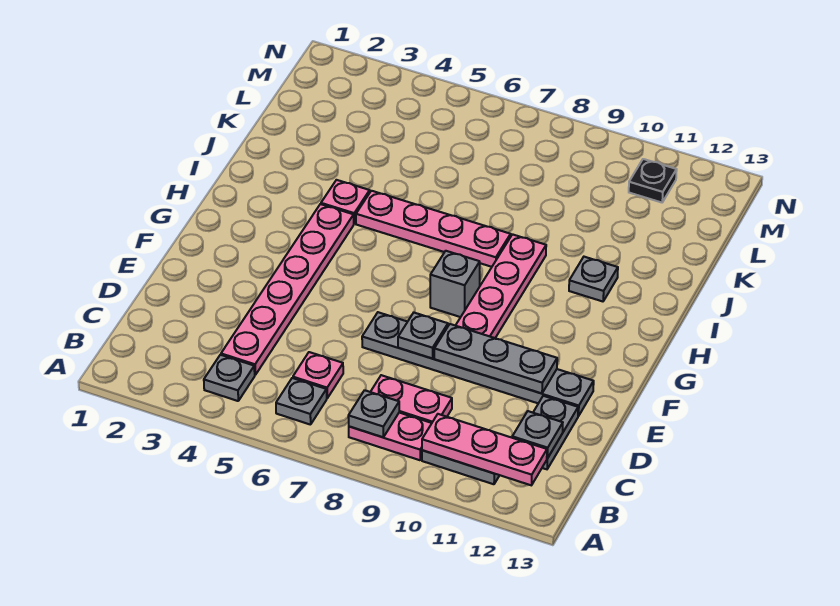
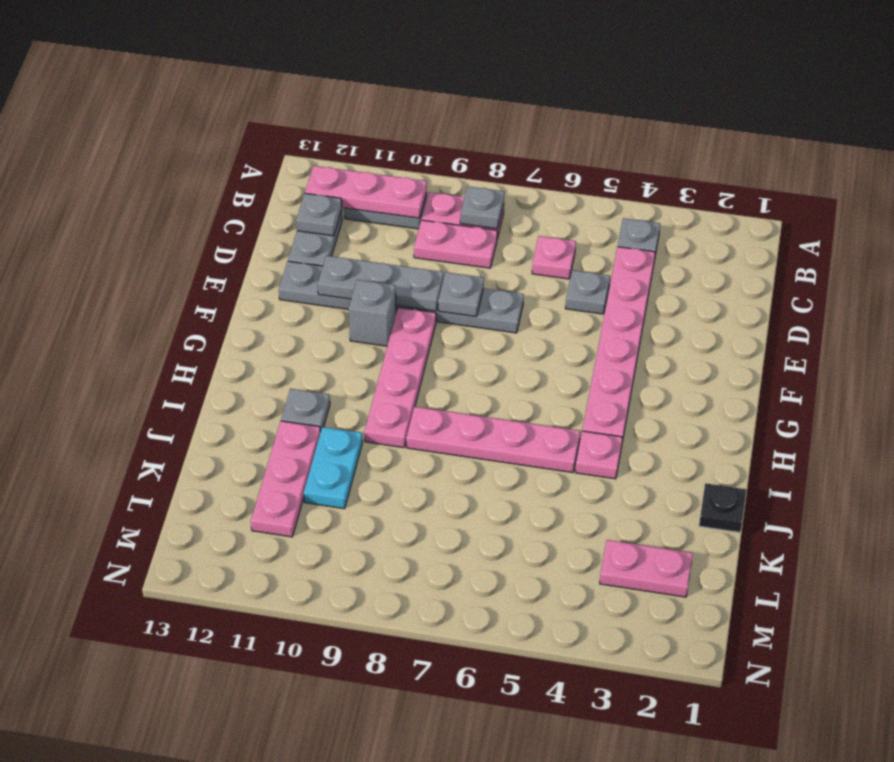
grey plate B6 level 1 -> grey plate D5 level 1
grey brick G8 level 1 -> grey brick F10 level 1
none -> cyan plate J10:K10 level 1
none -> pink plate J11:L11 level 1
none -> pink plate L2:L3 level 1
black plate M11 level 1 -> black plate J1 level 1

